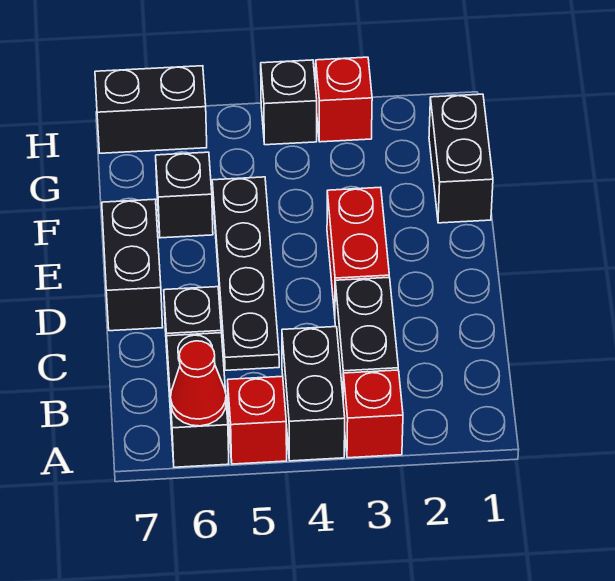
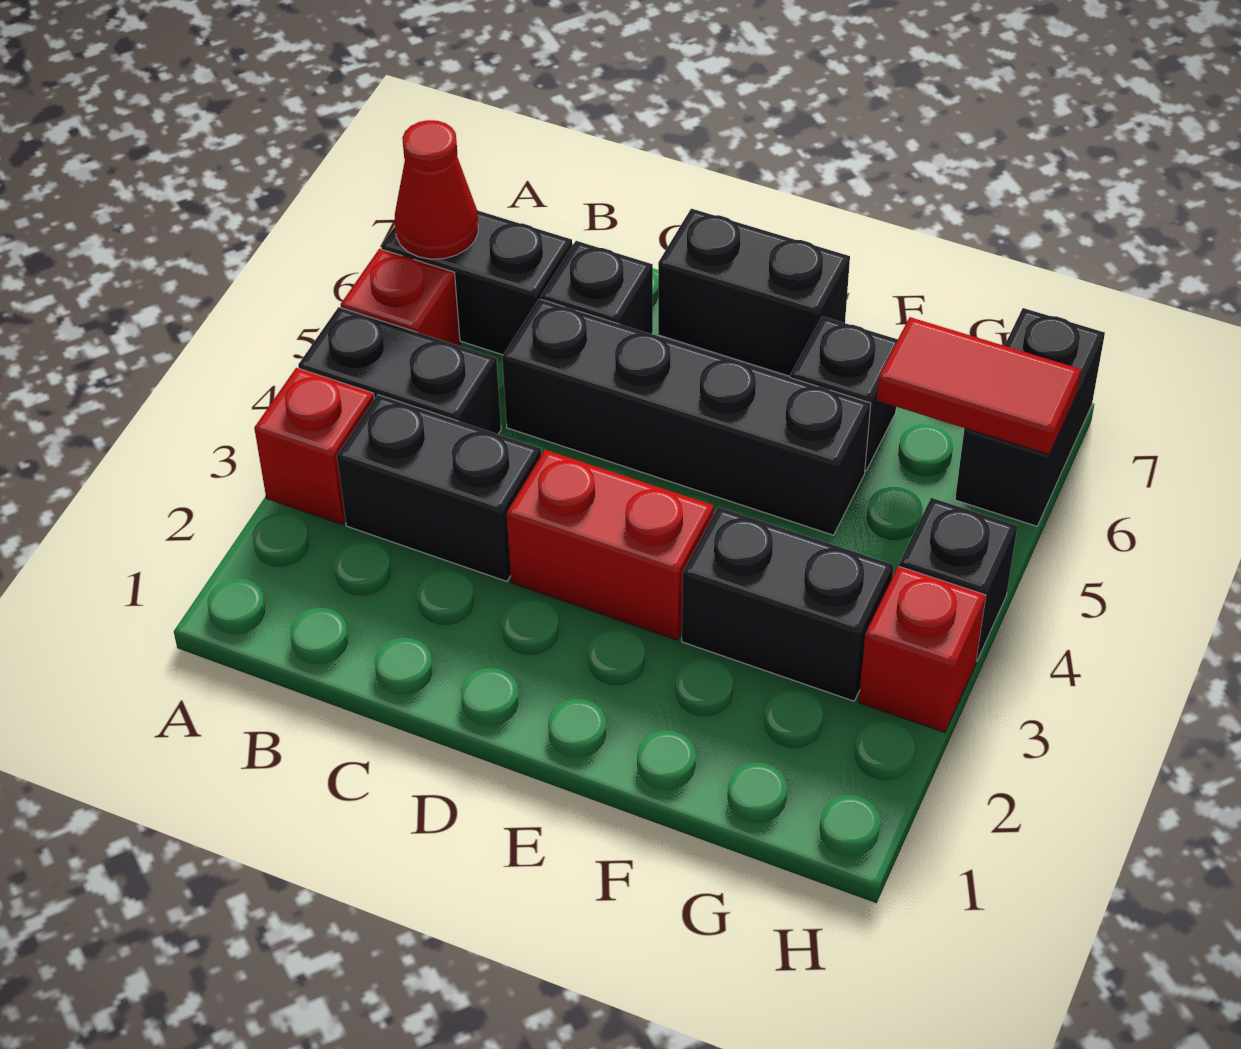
black plate C5:F5 level 1 -> black brick C5:F5 level 1
black brick F1:G1 level 1 -> black brick F3:G3 level 1
none -> red tile G6:H6 level 2

